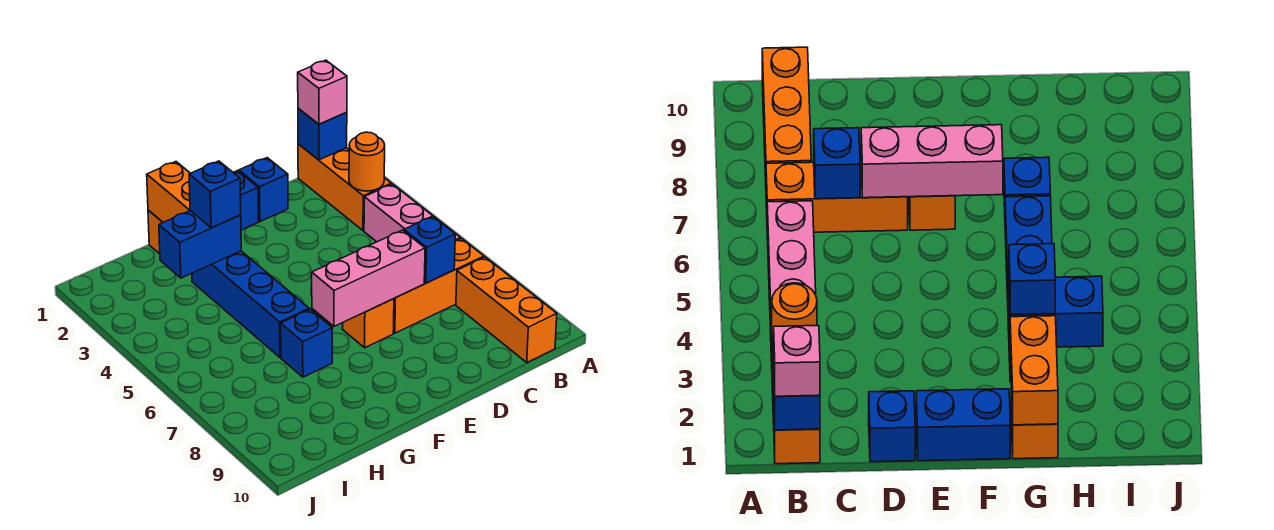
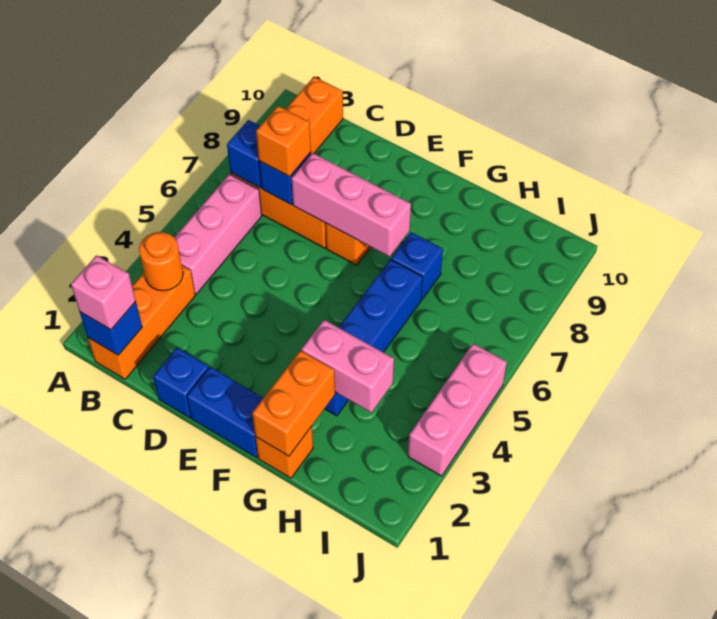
none -> orange brick C7 level 3
blue brick G3:H3 level 2 -> pink brick G3:H3 level 2
blue brick G3 level 3 -> blue brick B7 level 2
none -> pink brick J3:J5 level 1

